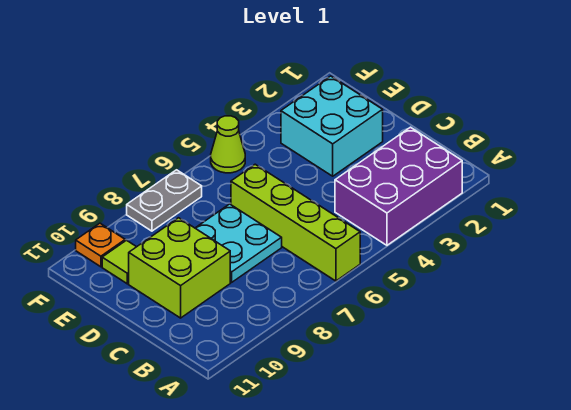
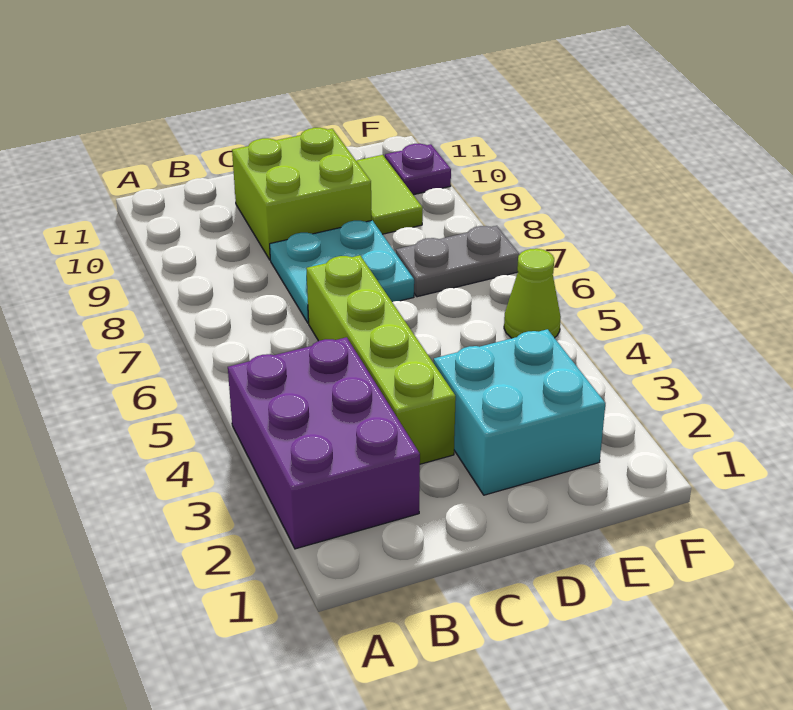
lime brick A6:D6 level 1 -> lime brick C3:C6 level 1
lime tile E10 level 1 -> lime tile E9:E10 level 1
grey plate F7:F8 level 1 -> grey plate E7:F7 level 1
orange plate F10 level 1 -> purple plate F10 level 1

